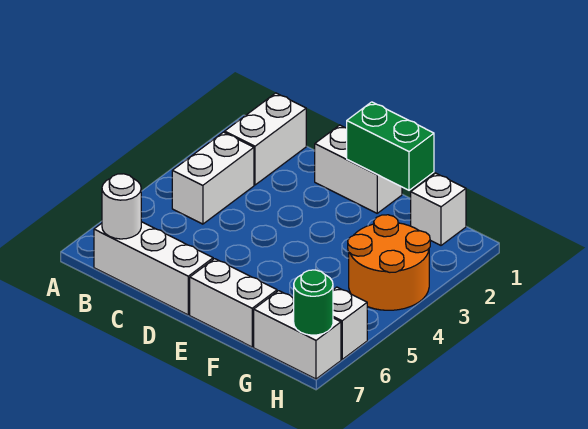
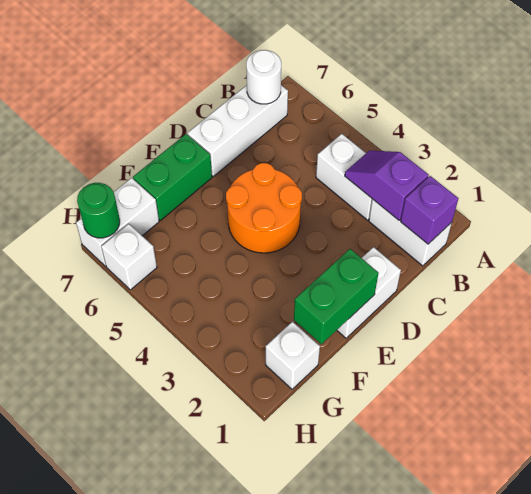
none -> purple brick B1 level 2
none -> purple slope B2:B3 level 2 top 2
white brick E7:F7 level 1 -> green brick E7:F7 level 1
orange round brick G3:H4 level 1 -> orange round brick D4:E5 level 1

